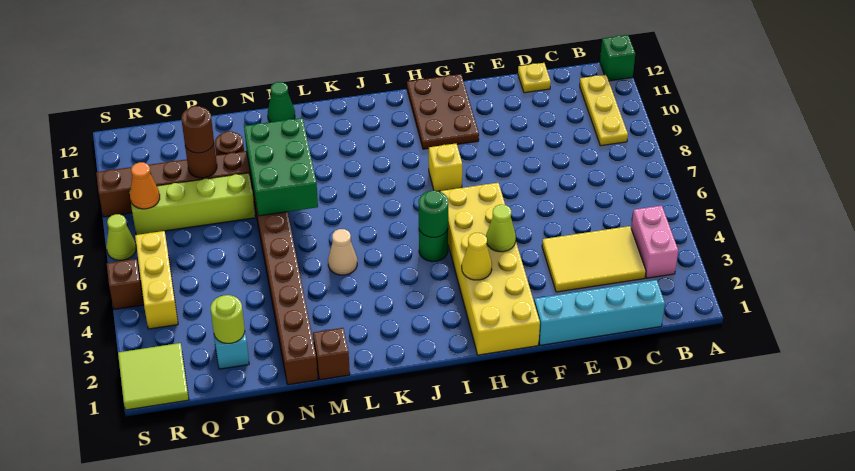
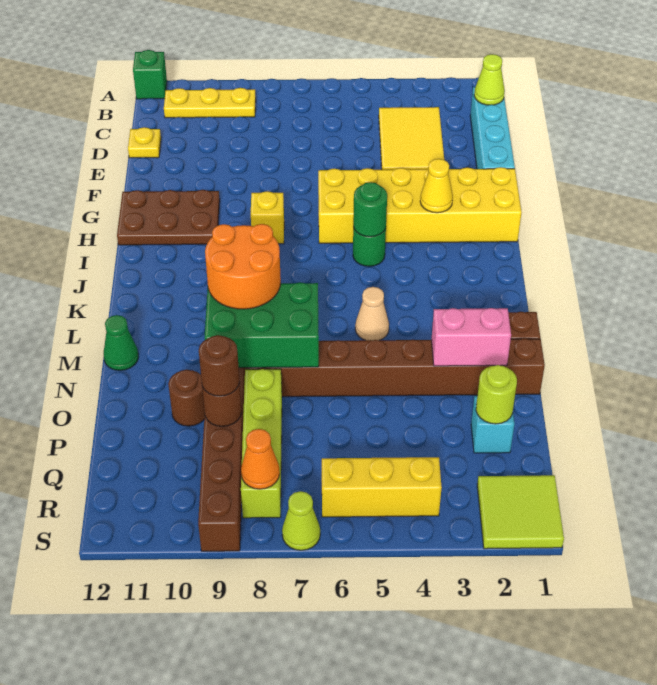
pink brick B3:B4 level 1 -> pink brick N2:N3 level 2
lime cone G4 level 2 -> lime cone C1 level 2
none -> orange round brick L8:M9 level 3
brown brick S5 level 1 -> none

